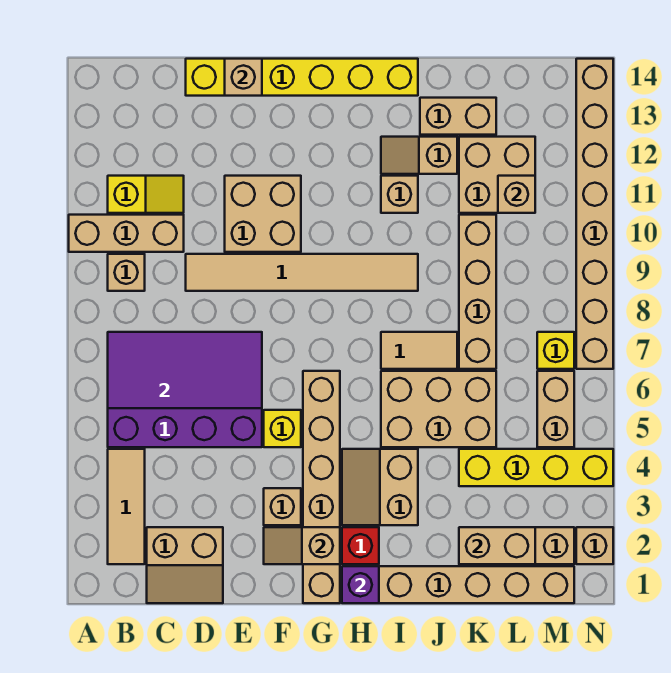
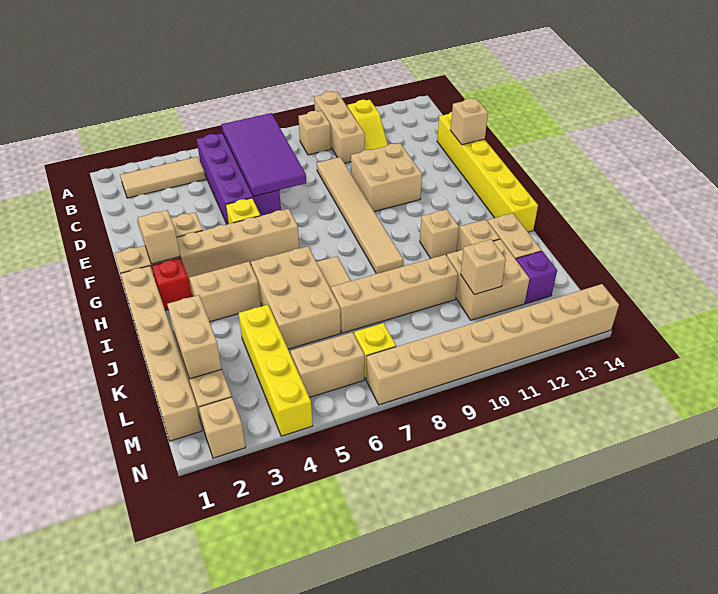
tan slope C1:D2 level 1 top 2 -> none
purple brick H1 level 2 -> purple brick L13 level 1

